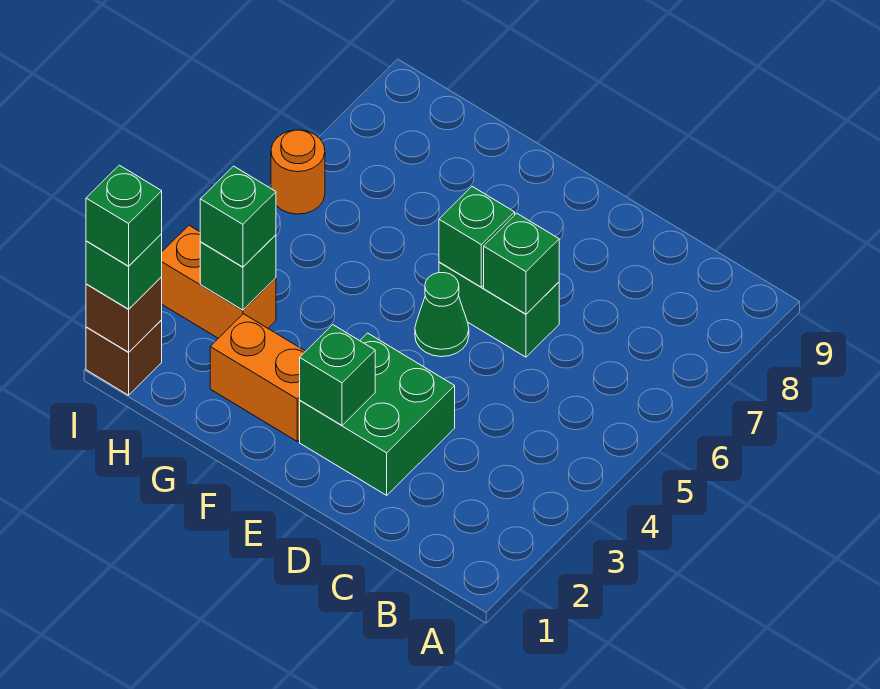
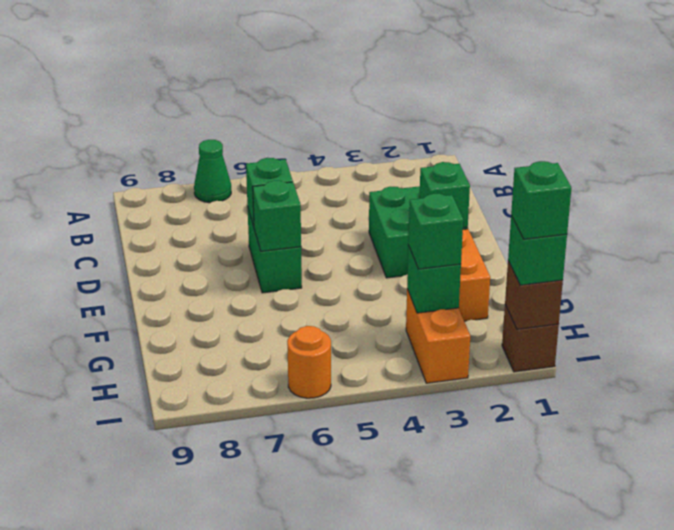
green cone E5 level 1 -> green cone A7 level 1

